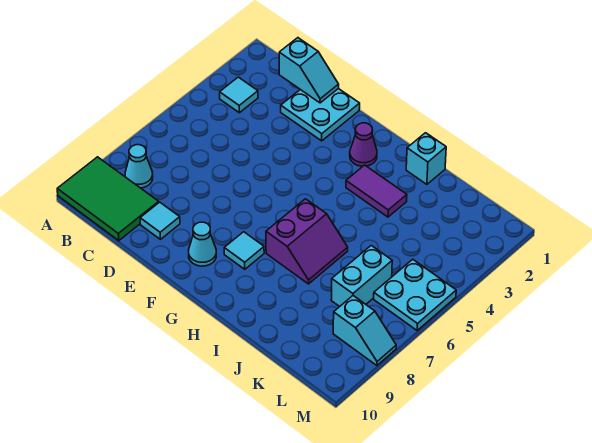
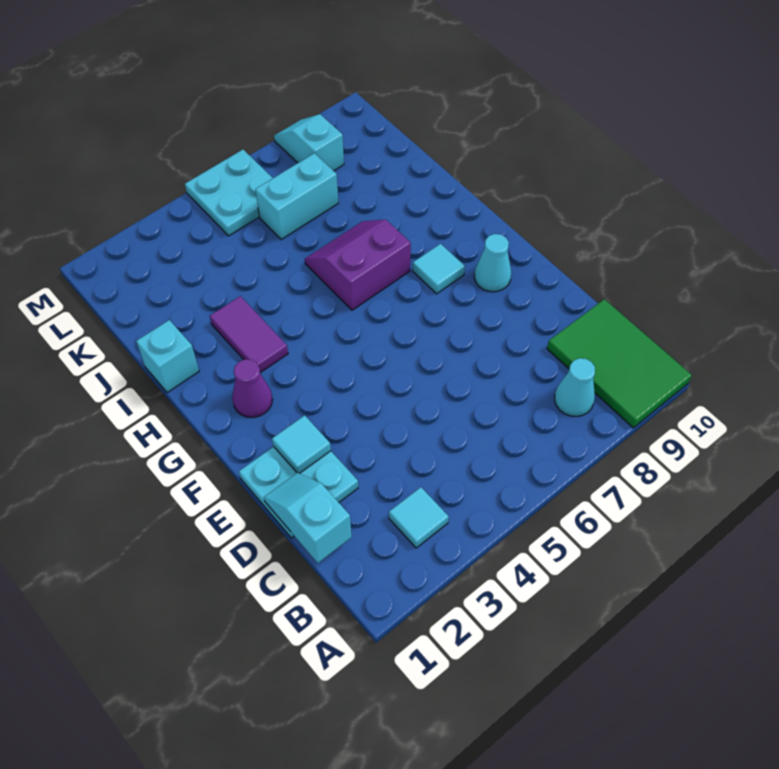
cyan tile D9 level 1 -> cyan tile E2 level 2

